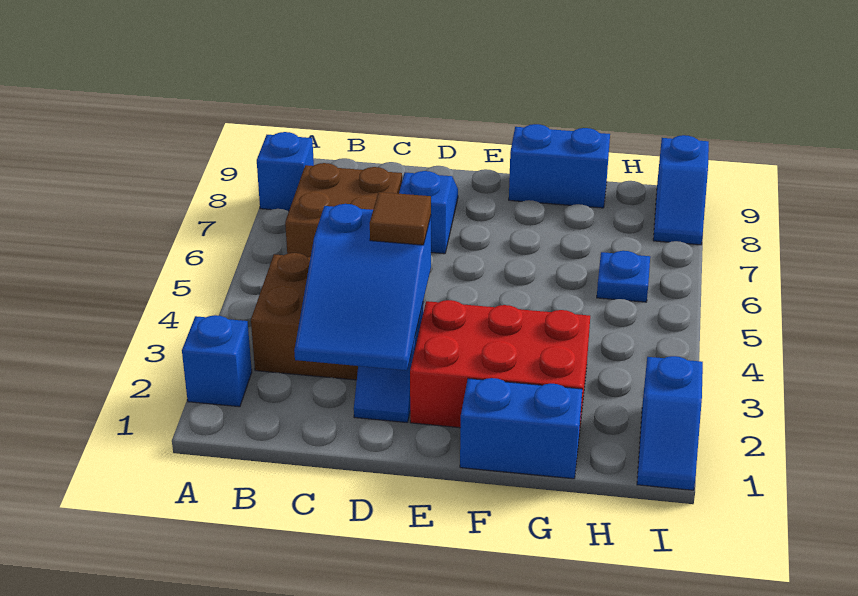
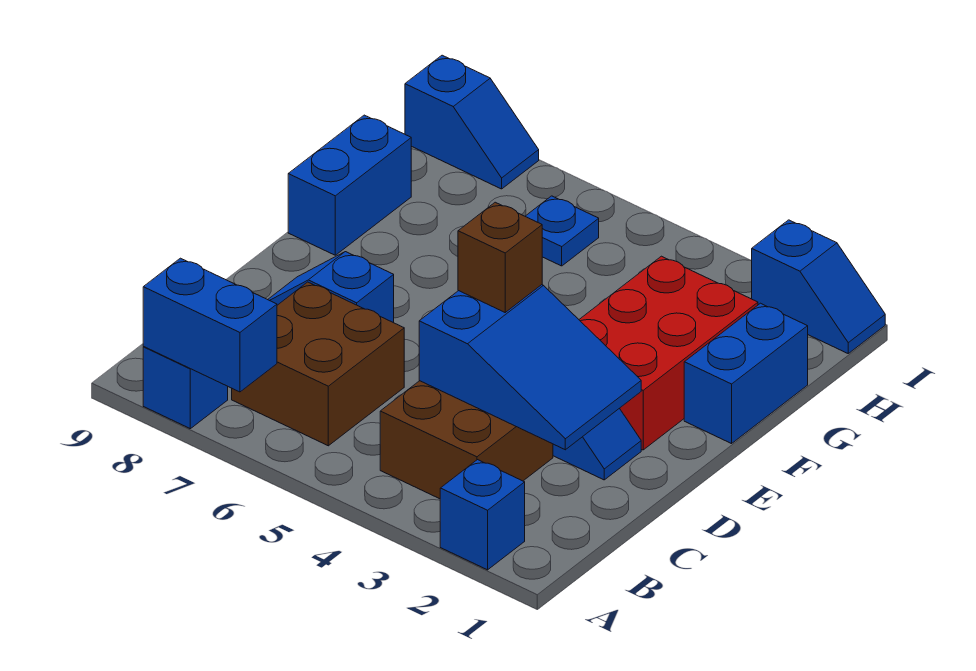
none -> blue brick A7:A8 level 2
brown tile D4 level 3 -> brown brick D4 level 3

